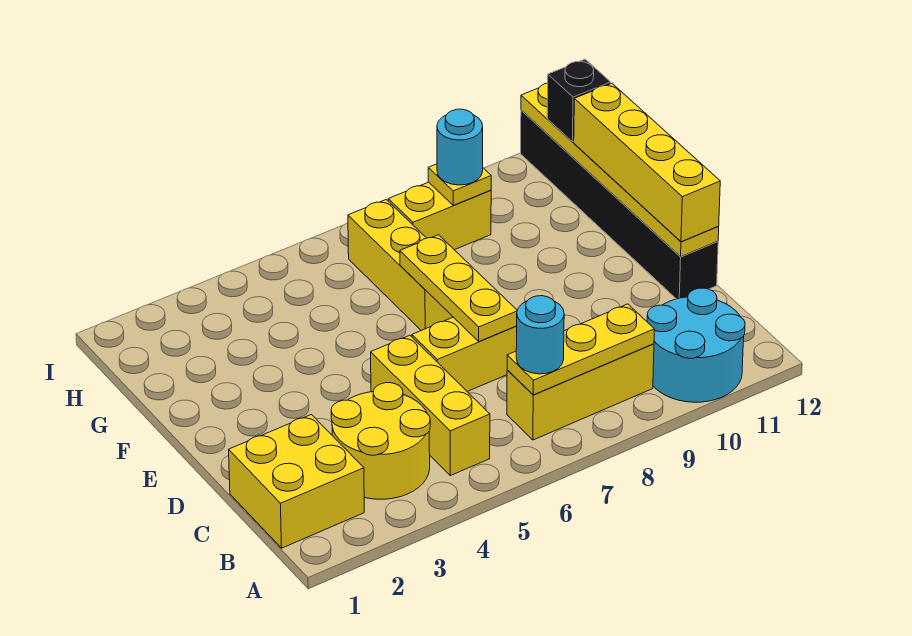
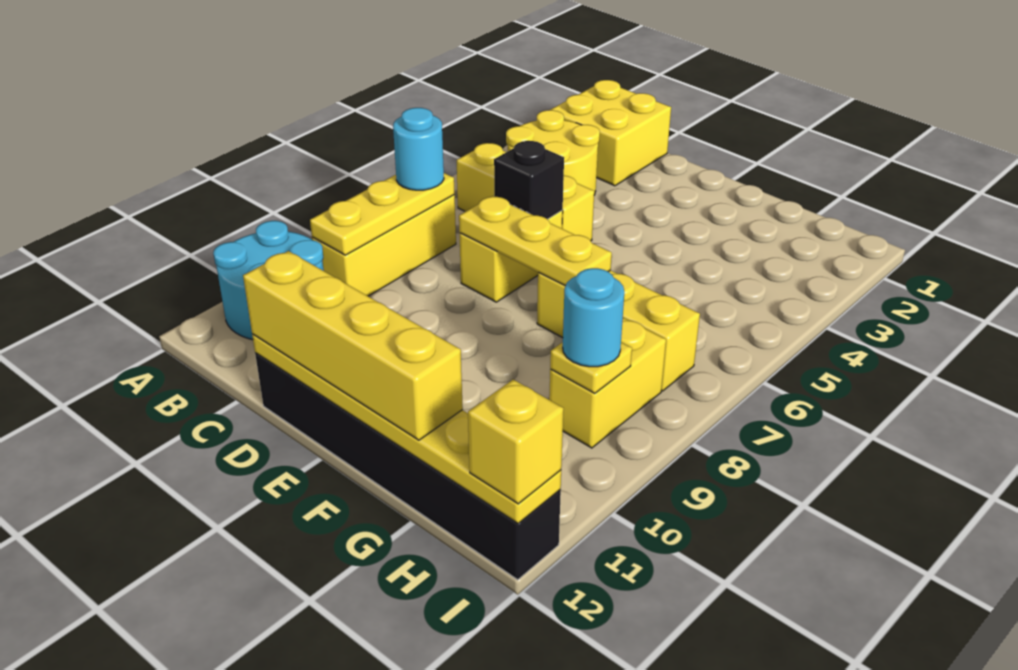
black brick H12 level 3 -> black brick D6 level 2
none -> yellow brick I12 level 3

